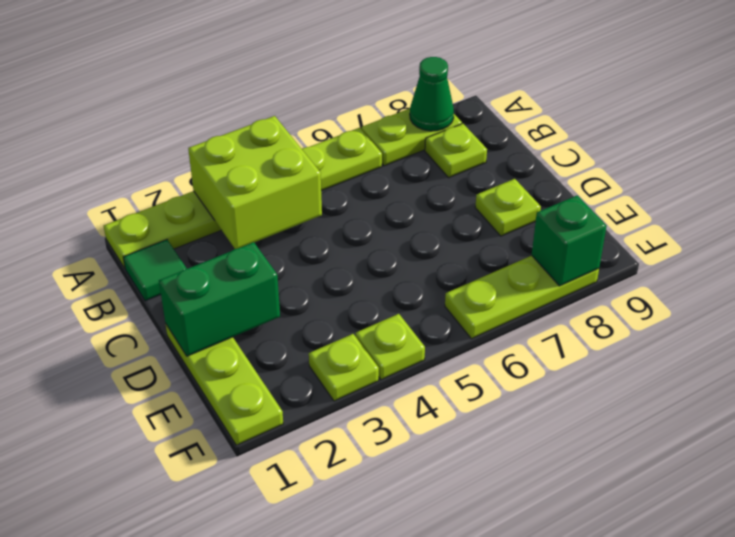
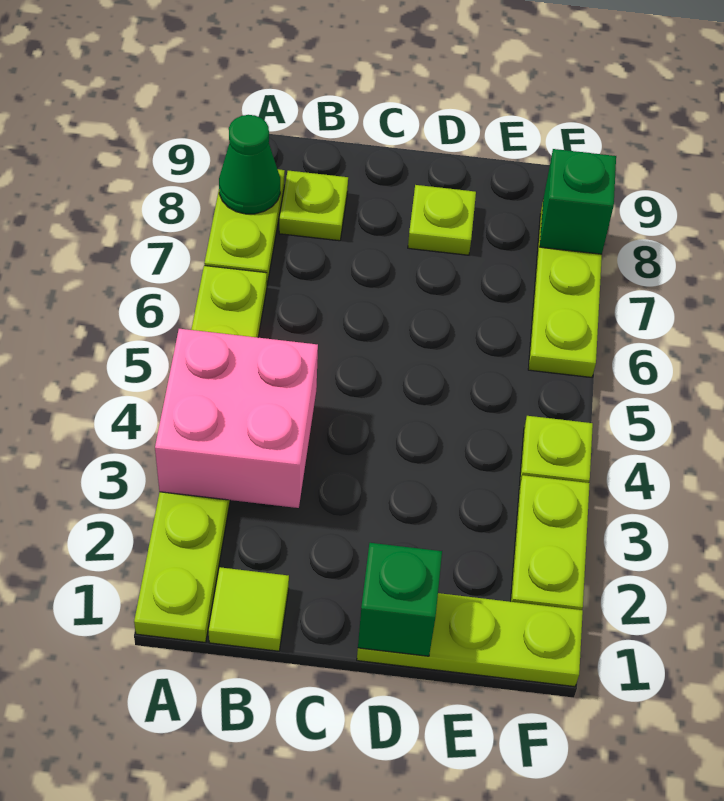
lime brick A3:B4 level 2 -> pink brick A3:B4 level 2
green tile B1 level 1 -> lime tile B1 level 1
green brick D1:D2 level 2 -> green brick D1 level 2
lime plate F3 level 1 -> lime plate F2:F3 level 1

